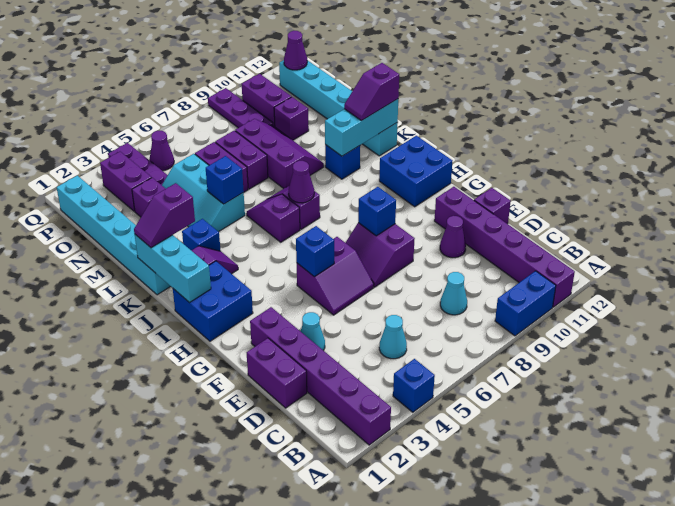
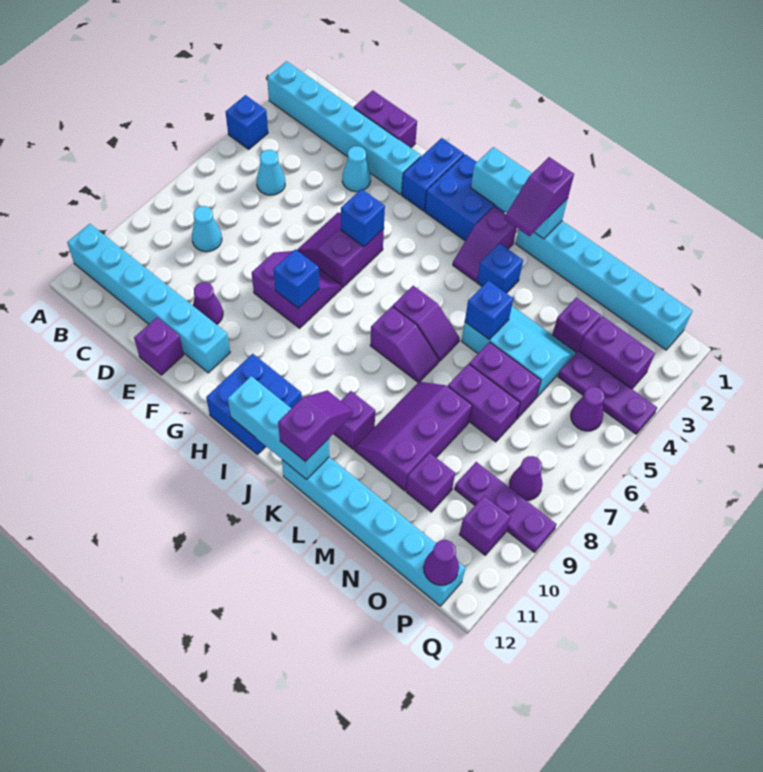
purple brick A2:F2 level 1 -> cyan brick A2:F2 level 1
blue brick A9:A10 level 1 -> blue brick G1:G2 level 1
purple brick A11:F11 level 1 -> cyan brick A11:F11 level 1
purple cone J7 level 2 -> purple cone P8 level 1
purple slope K1:K2 level 3 top 2 -> purple slope K1:K2 level 3 top 1
blue brick K10 level 1 -> purple brick K10 level 1
cyan brick K10:K12 level 2 -> cyan brick I12:K12 level 2
purple slope L8:N9 level 1 top 8 -> purple slope L8:M10 level 1 top M
purple brick O10:P10 level 1 -> purple brick P10 level 1

